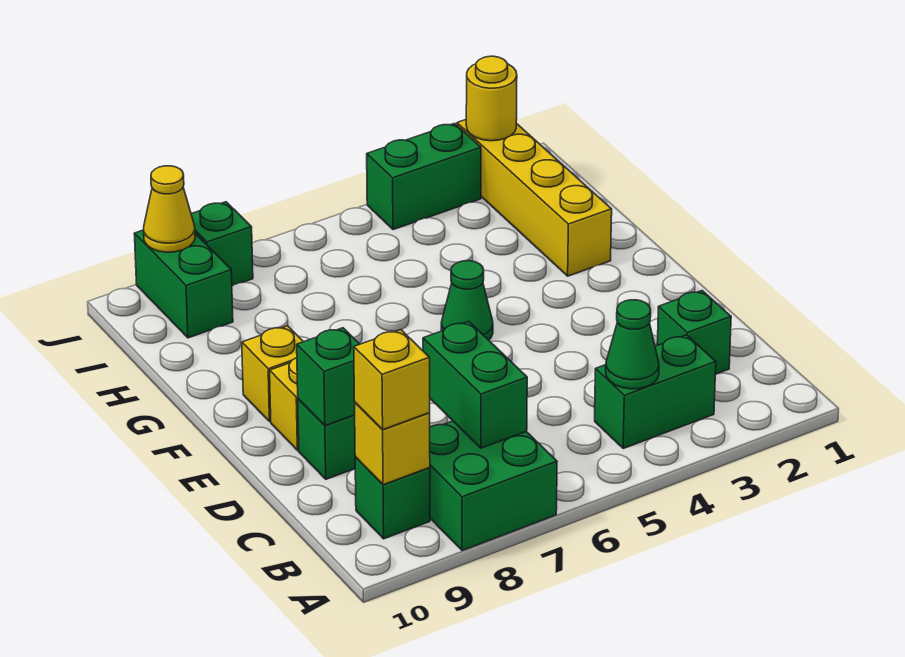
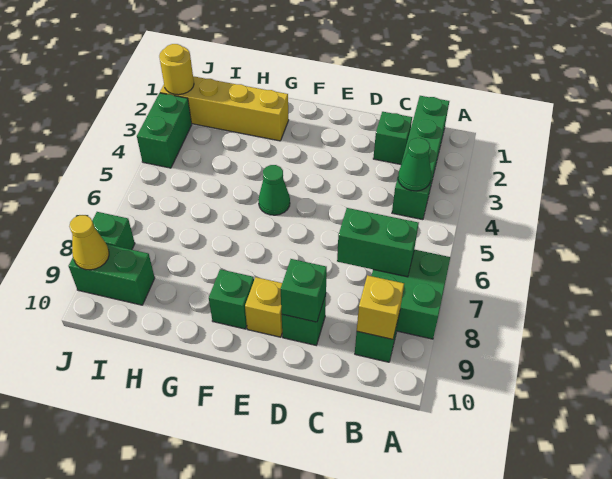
green brick B3:B4 level 1 -> green brick B1:B4 level 1
yellow brick B9 level 3 -> none
yellow brick F9 level 1 -> green brick F9 level 1

